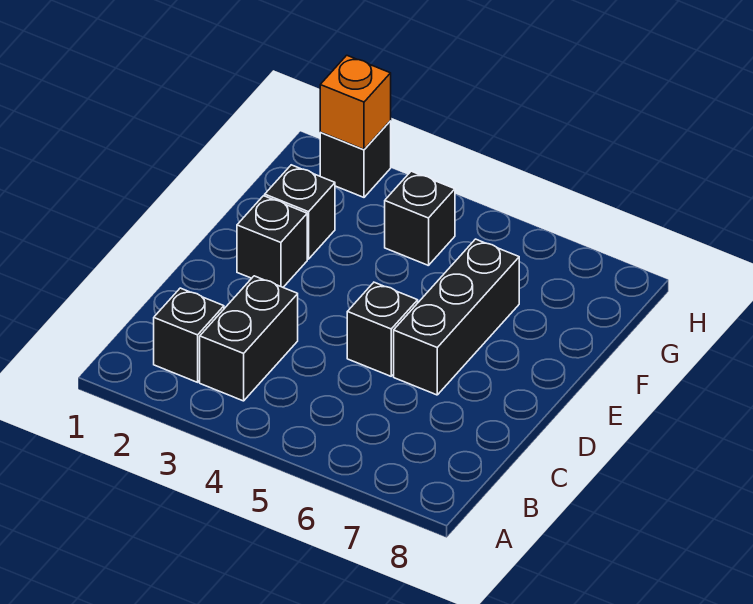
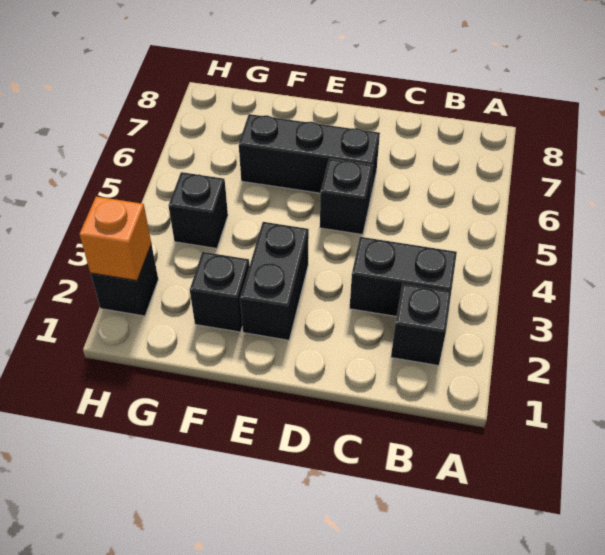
black brick E2 level 1 -> black brick E2:E3 level 1

